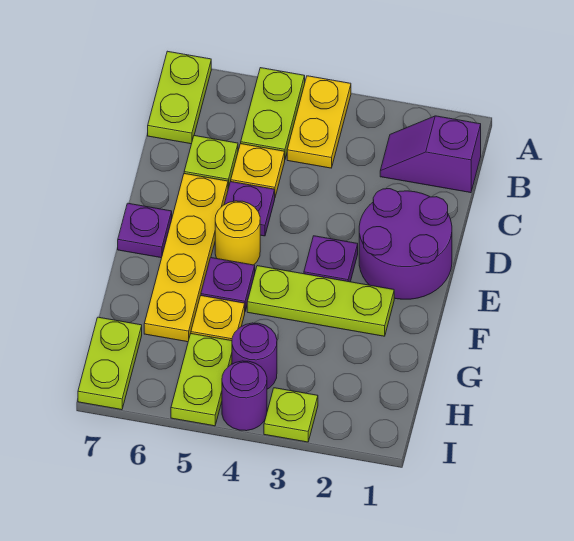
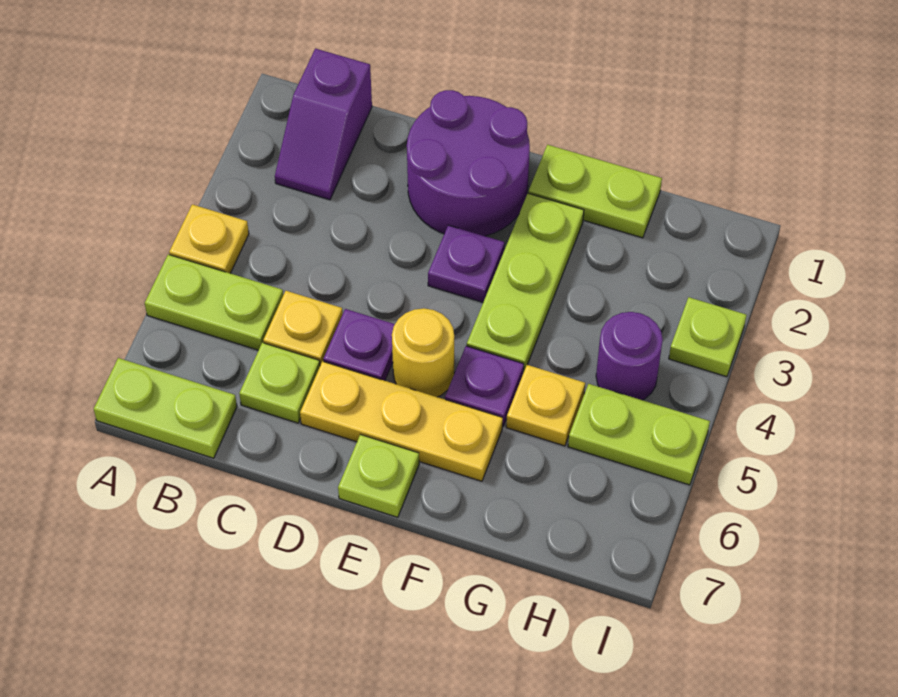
yellow plate A4:B4 level 1 -> yellow plate A4 level 1
yellow plate D6:G6 level 1 -> yellow plate D6:F6 level 1
purple plate E7 level 1 -> lime plate E7 level 1
lime plate H7:I7 level 1 -> lime plate F1:G1 level 1
purple round brick I4 level 1 -> none

